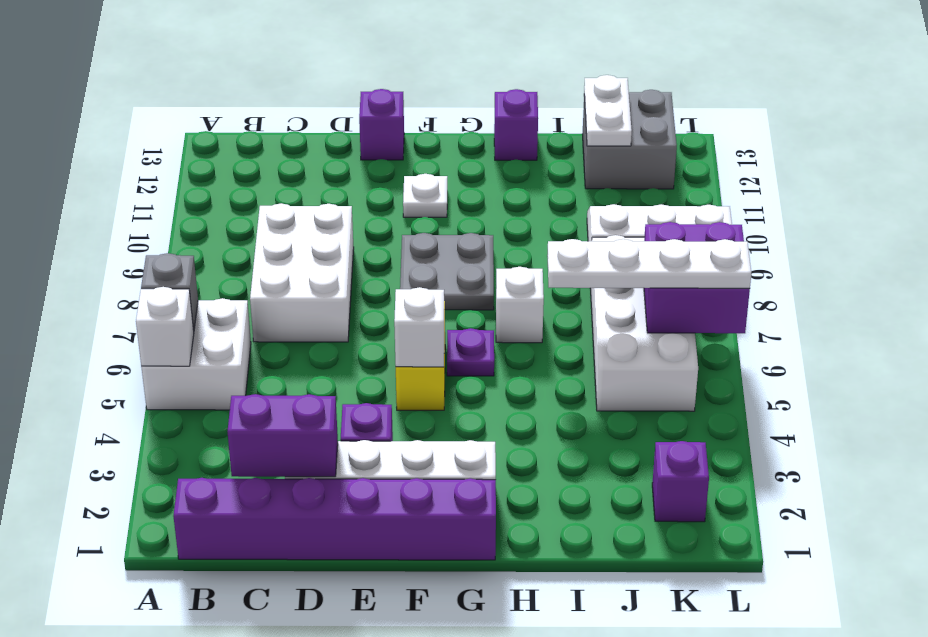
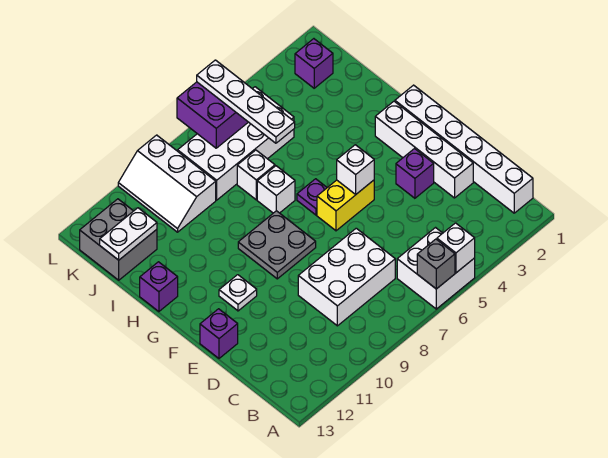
purple brick B1:G1 level 1 -> white brick B1:G1 level 1
purple brick C2:D2 level 2 -> none
none -> white brick I7 level 1

